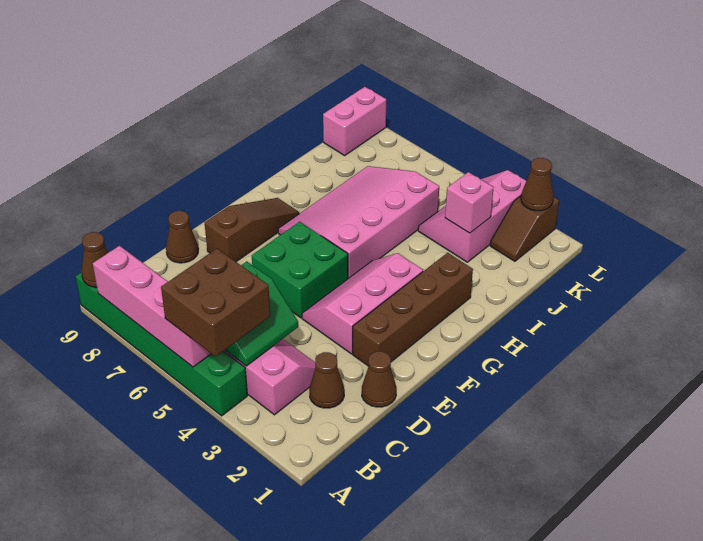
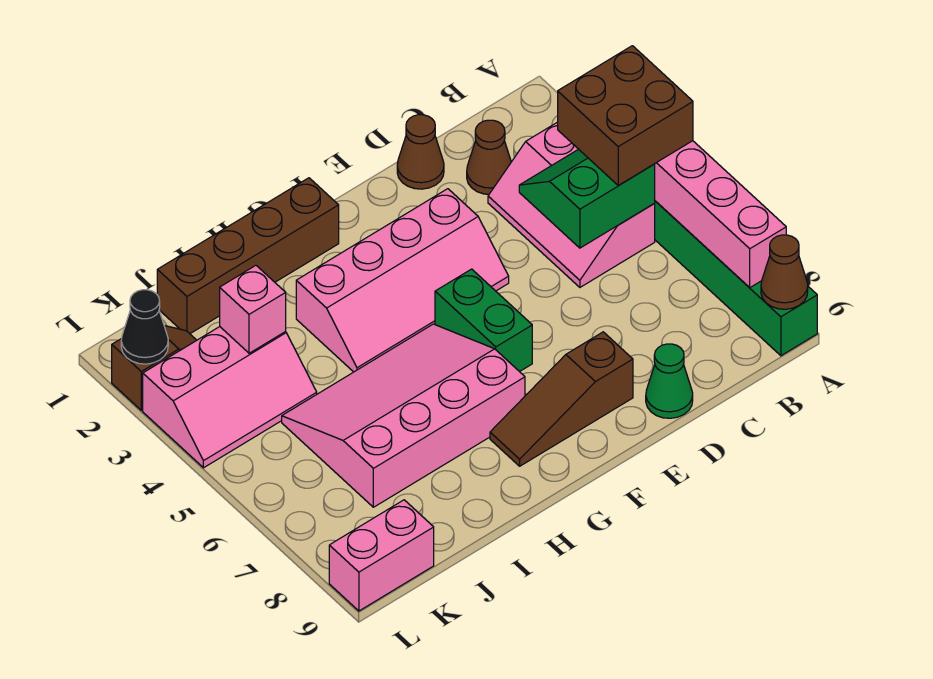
brown cone D9 level 1 -> green cone D9 level 1
brown brick E2:H2 level 1 -> brown brick G1:J1 level 1
pink slope E3:G4 level 1 top 3 -> pink slope E3:H4 level 1 top 3
green brick E5:F6 level 1 -> green brick F5:F6 level 1
pink slope G5:J7 level 1 top 5 -> pink slope G5:J7 level 1 top 7
brown cone L2 level 2 -> black cone L2 level 2

